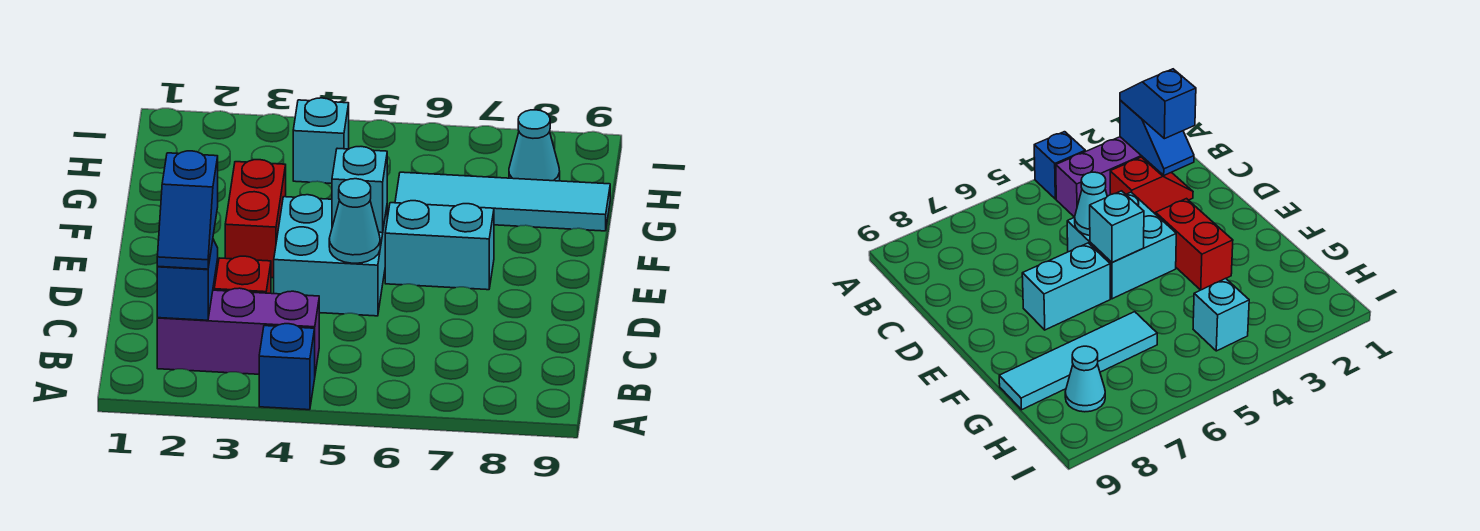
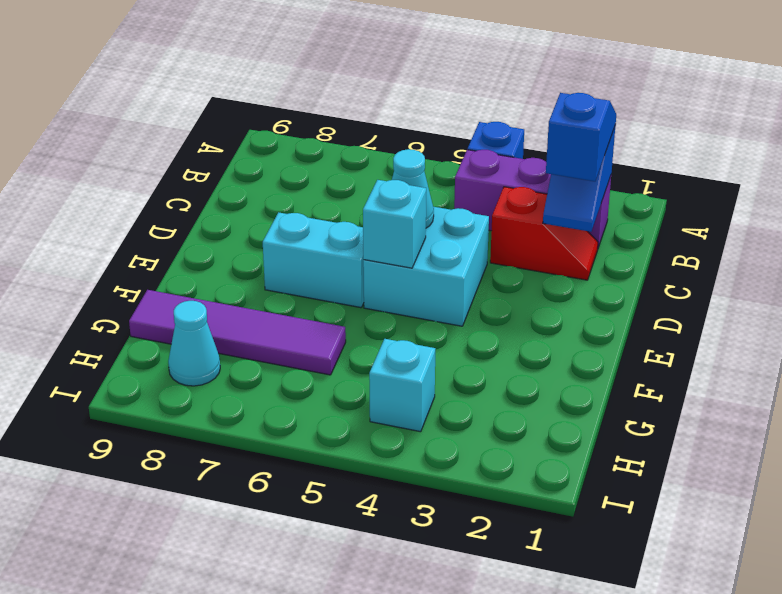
red brick E3:F3 level 1 -> none
cyan tile G6:G9 level 1 -> purple tile G6:G9 level 1

